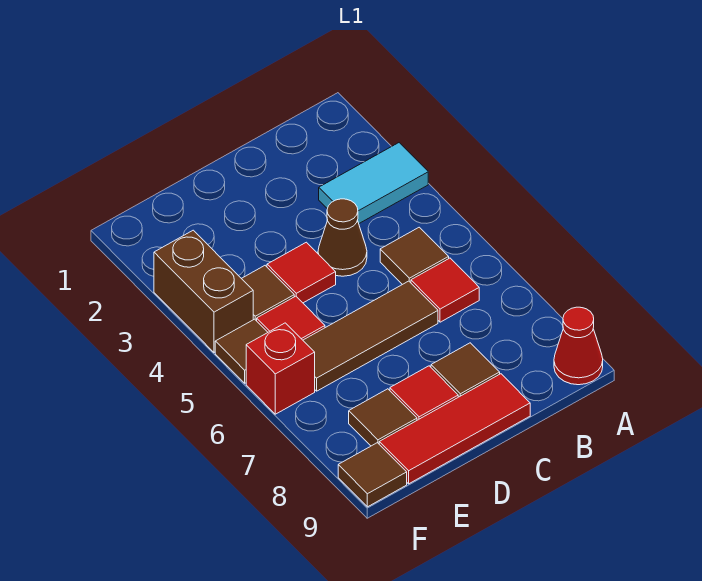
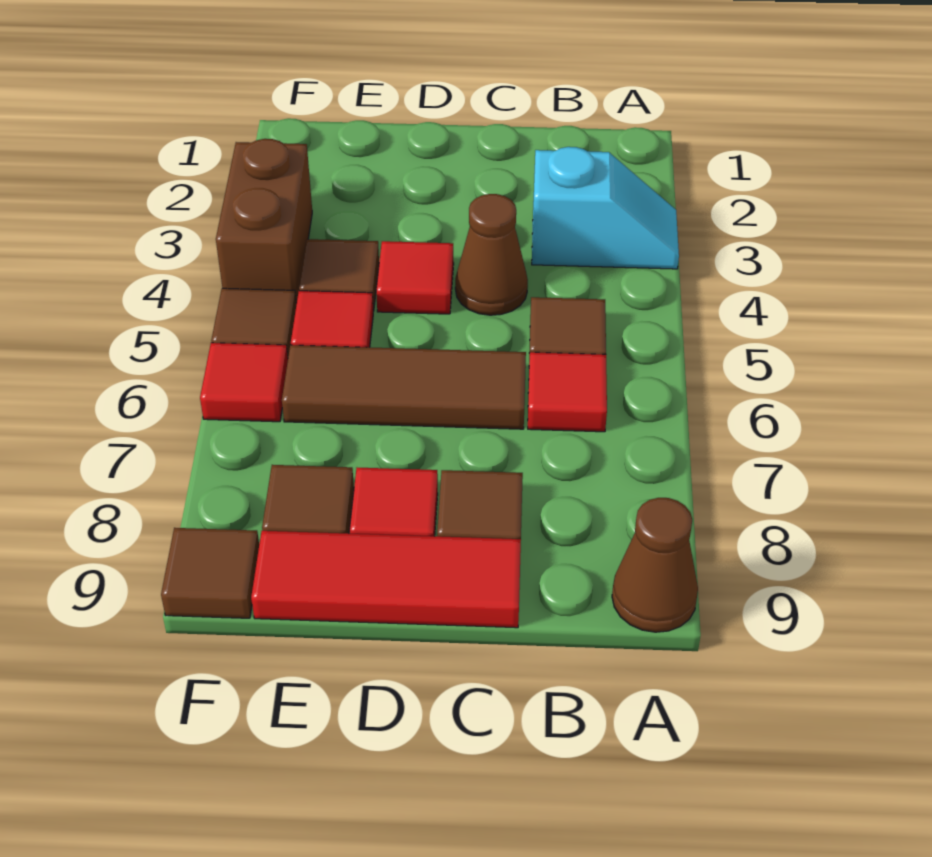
cyan tile A3:B3 level 1 -> cyan slope A3:B3 level 1 top B
red cone A9 level 1 -> brown cone A9 level 1
red brick F6 level 1 -> red tile F6 level 1

